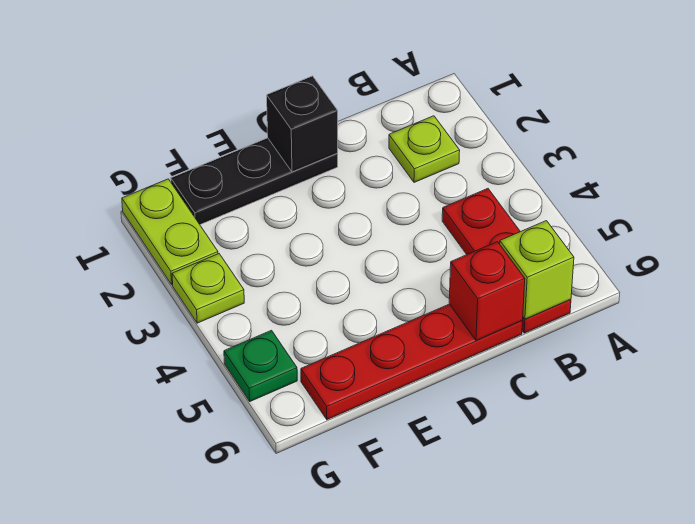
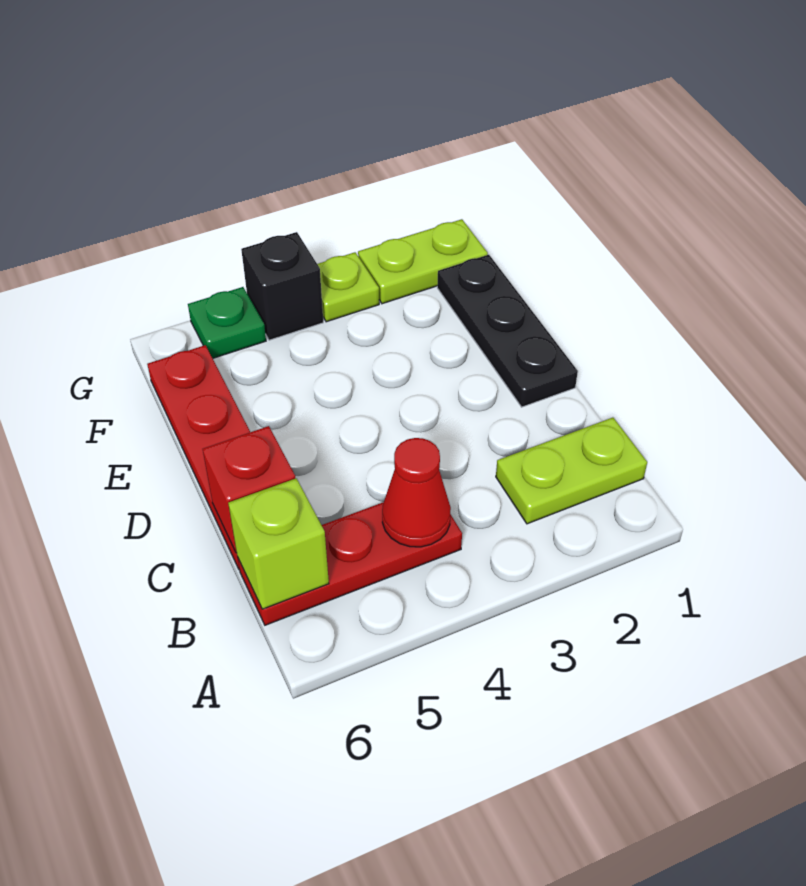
lime plate B2 level 1 -> lime plate B1:B2 level 1
none -> red cone B4 level 2
black brick D1 level 2 -> black brick G4 level 1

